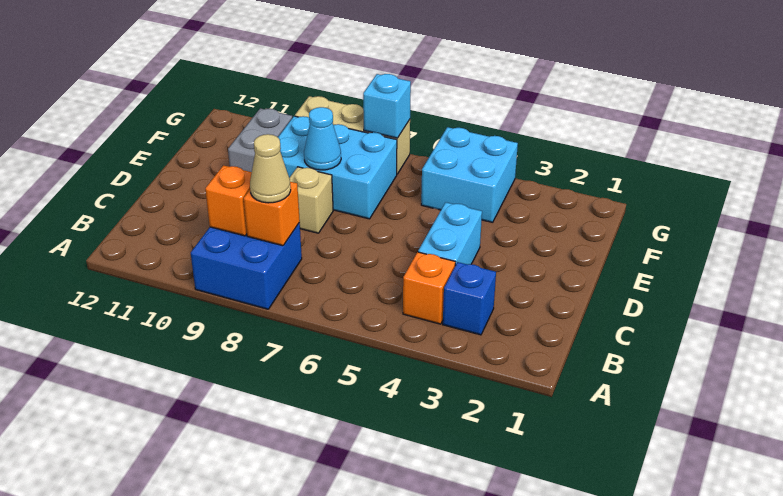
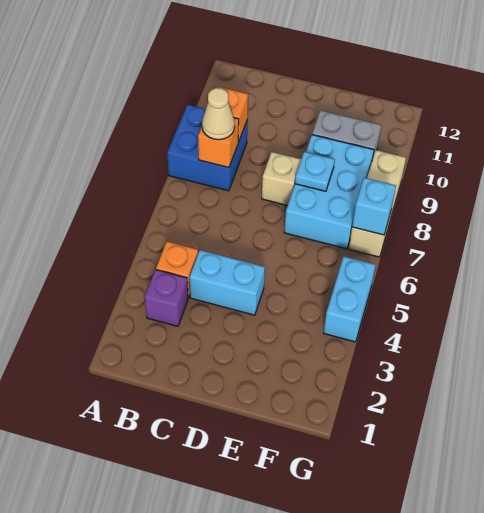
blue brick B3 level 1 -> purple brick B3 level 1
cyan cone E8 level 2 -> cyan plate E8 level 2
cyan brick F4:G5 level 1 -> cyan brick G4:G5 level 1

